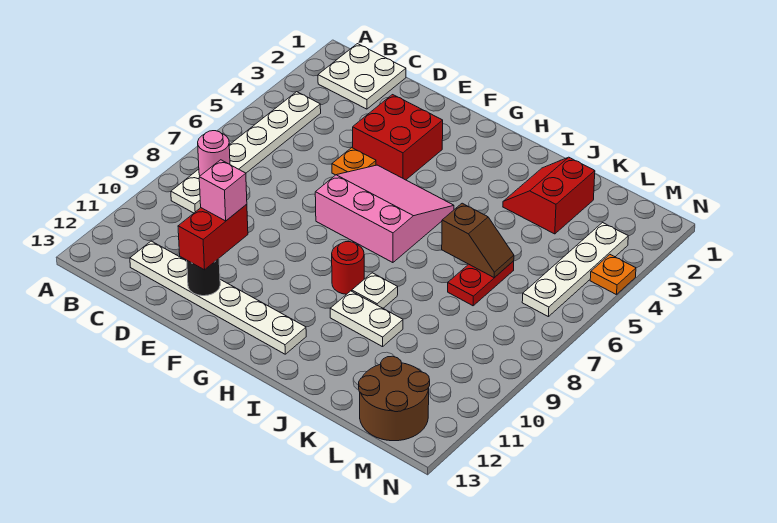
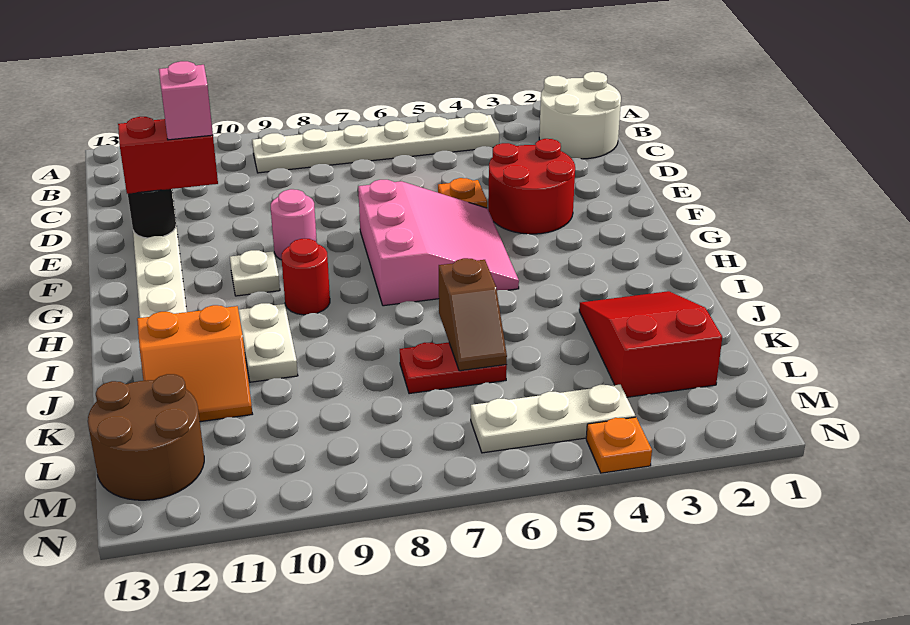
white plate B1:C2 level 1 -> white round brick B1:C2 level 1
pink round brick B8 level 2 -> pink round brick F9 level 1
red brick E3:F4 level 1 -> red round brick E3:F4 level 1
white plate I9 level 1 -> white plate G10 level 1
red slope J2:K3 level 1 top K -> red slope J2:L3 level 1 top L
none -> orange slope J11:K12 level 1 top J
white plate M3:M6 level 1 -> white plate M4:M6 level 1

